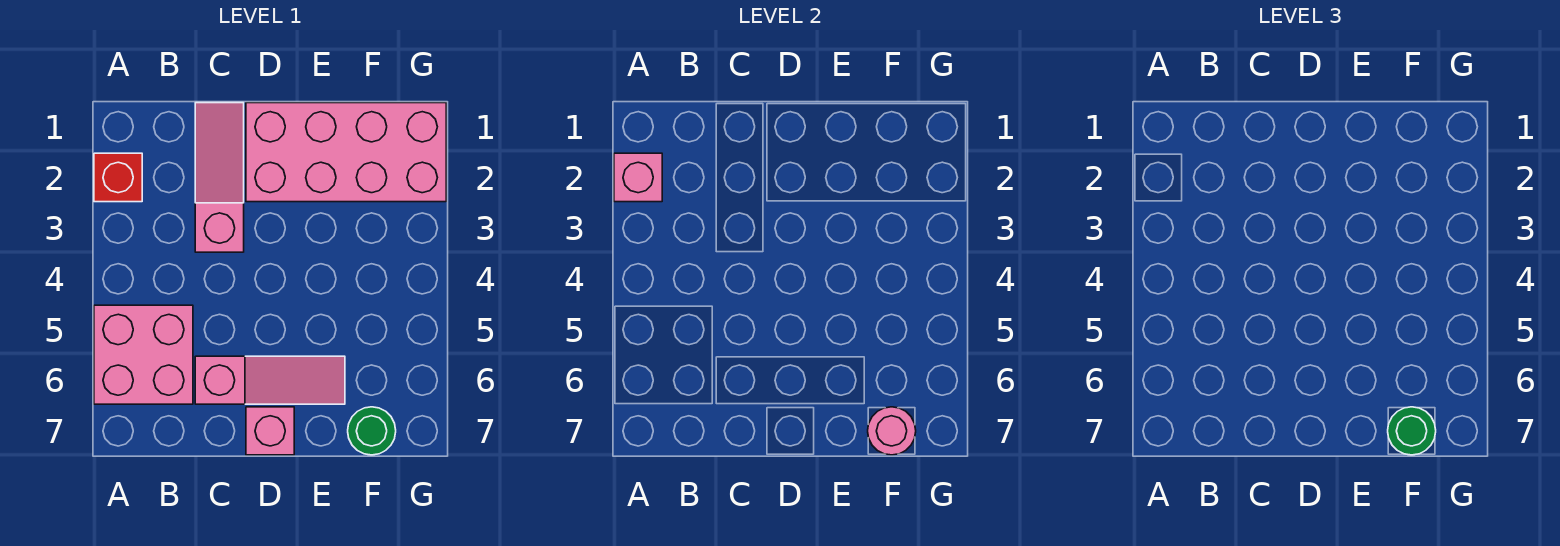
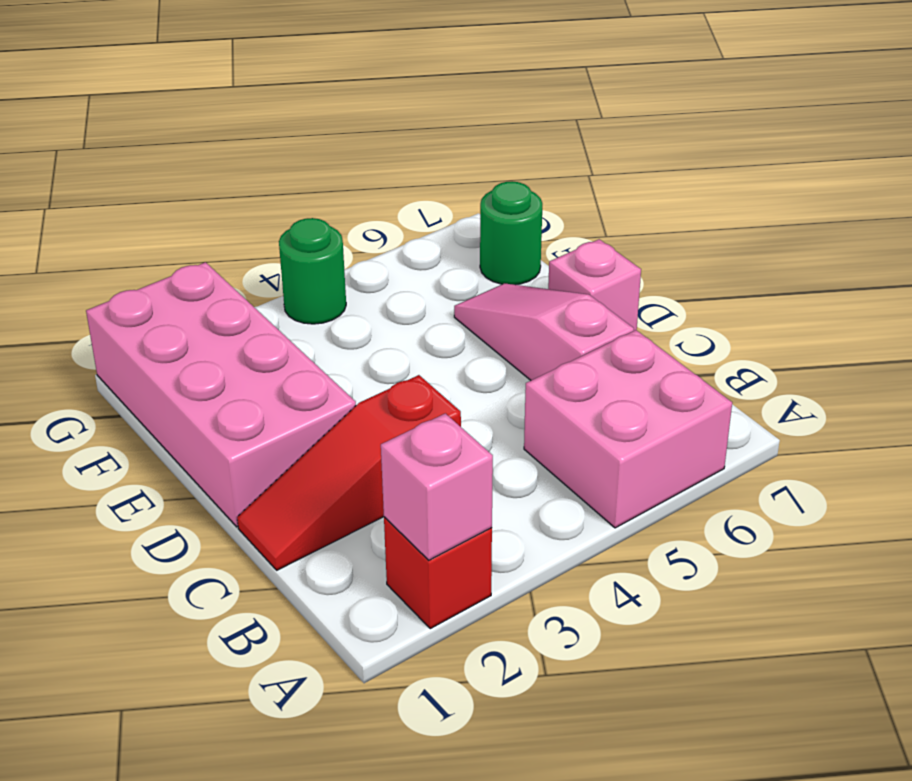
pink slope C1:C3 level 1 top 3 -> red slope C1:C3 level 1 top 3
pink round brick F7 level 2 -> none
green round brick F7 level 3 -> green round brick G4 level 1

